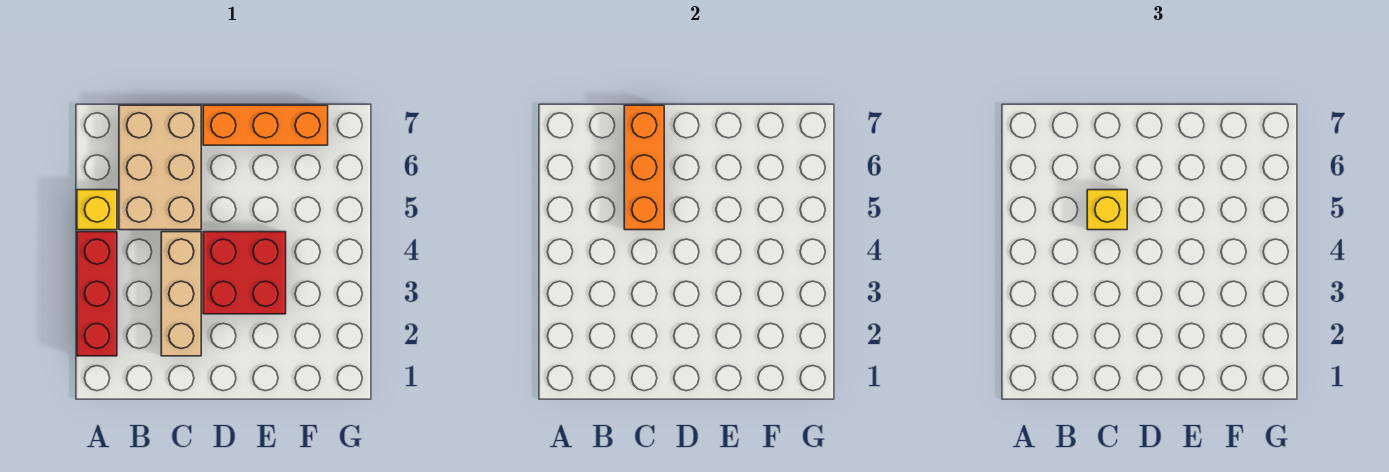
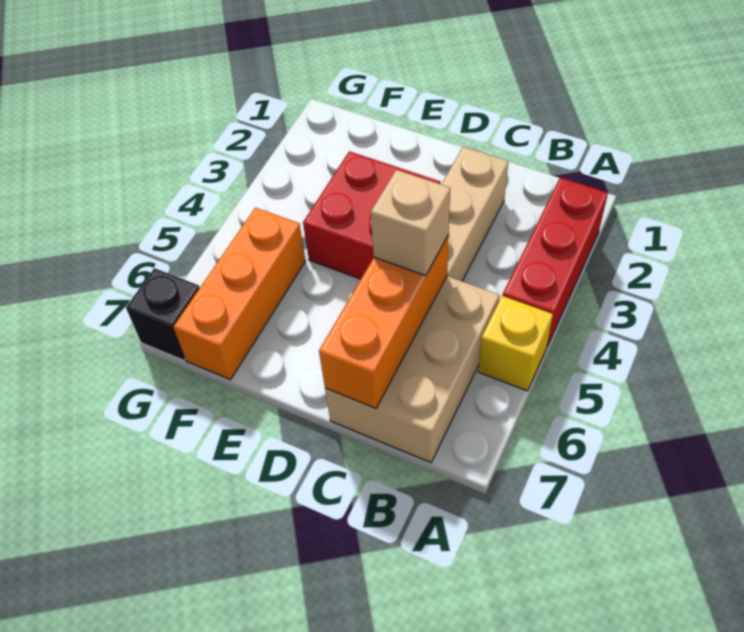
yellow brick C5 level 3 -> tan brick C5 level 3
orange brick D7:F7 level 1 -> orange brick F5:F7 level 1
none -> black brick G7 level 1

